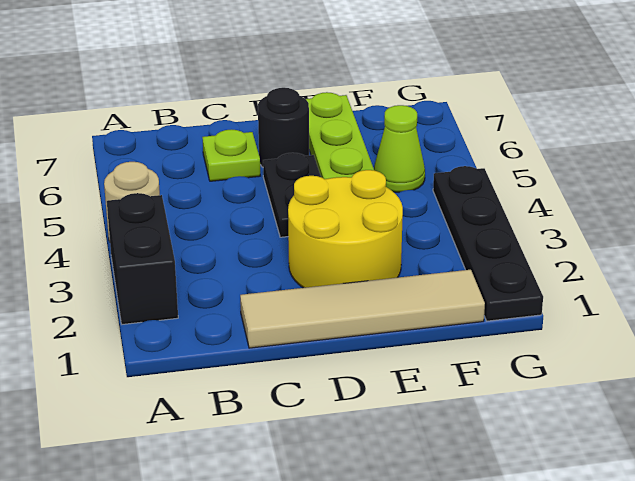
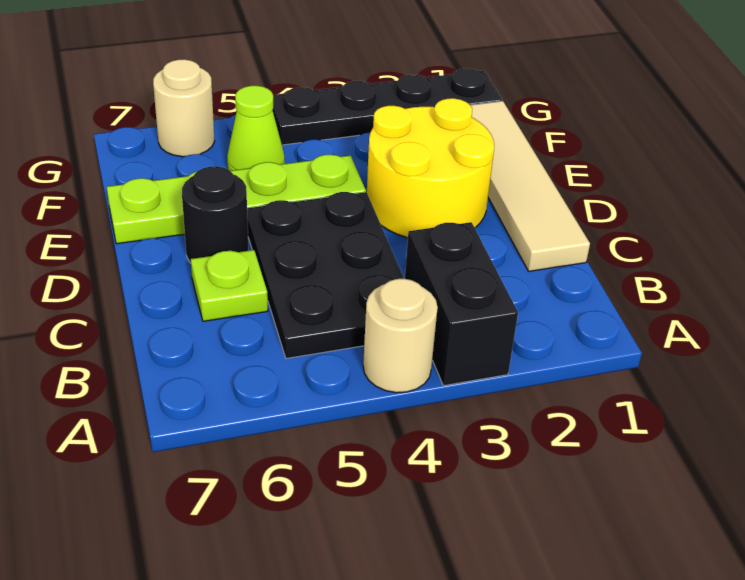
black brick A2:A3 level 1 -> black brick A3:B3 level 1
black plate D4:D5 level 1 -> black plate B4:D5 level 1
none -> tan round brick G6 level 1

